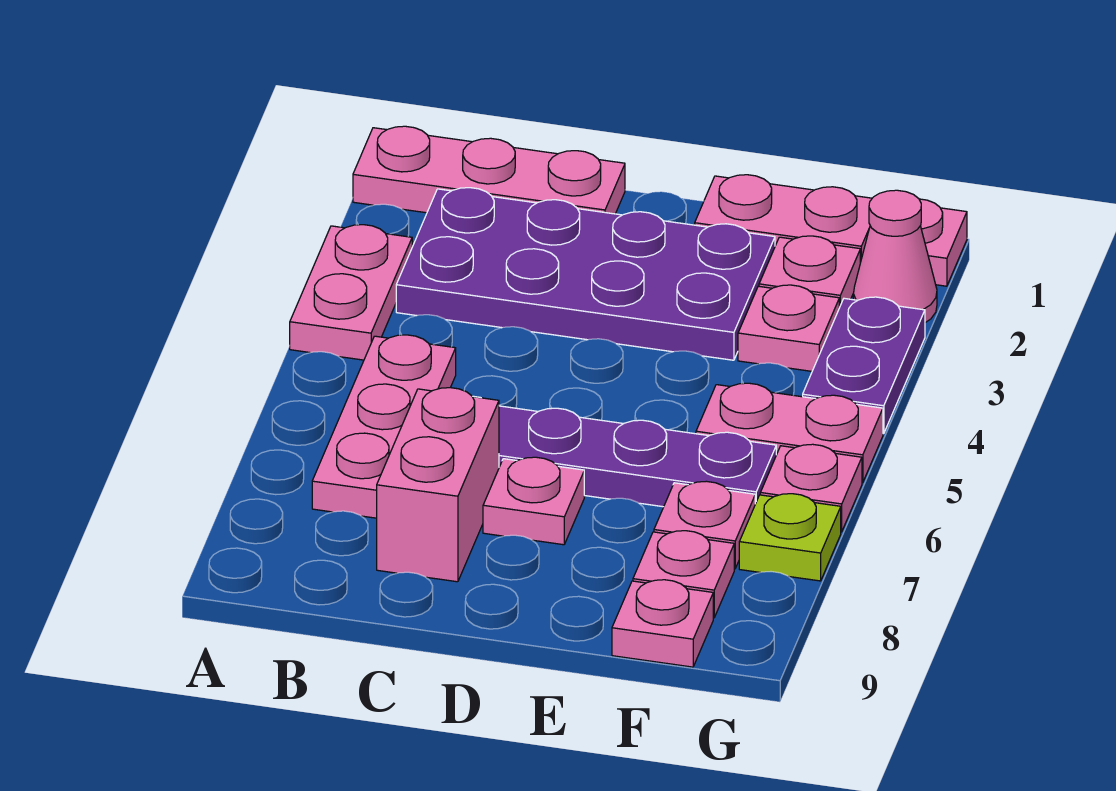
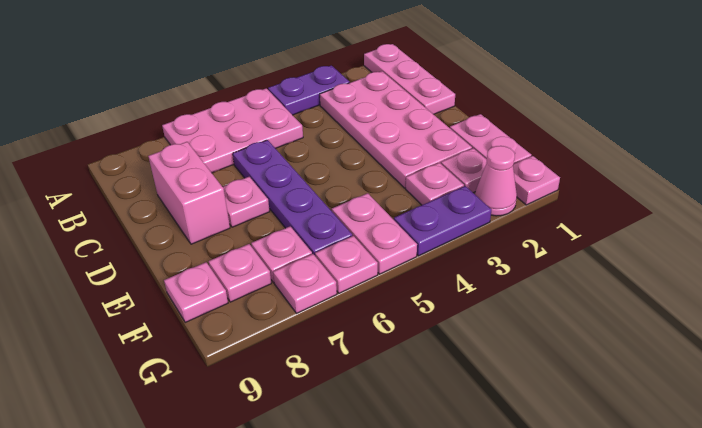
pink plate A3:A4 level 1 -> purple plate A3:A4 level 1
purple plate B2:E3 level 1 -> pink plate B2:E3 level 1
pink plate B5:B7 level 1 -> pink plate A5:B7 level 1
pink brick C7:C8 level 1 -> pink brick C8:D8 level 1
lime plate G7 level 1 -> pink plate G7 level 1

